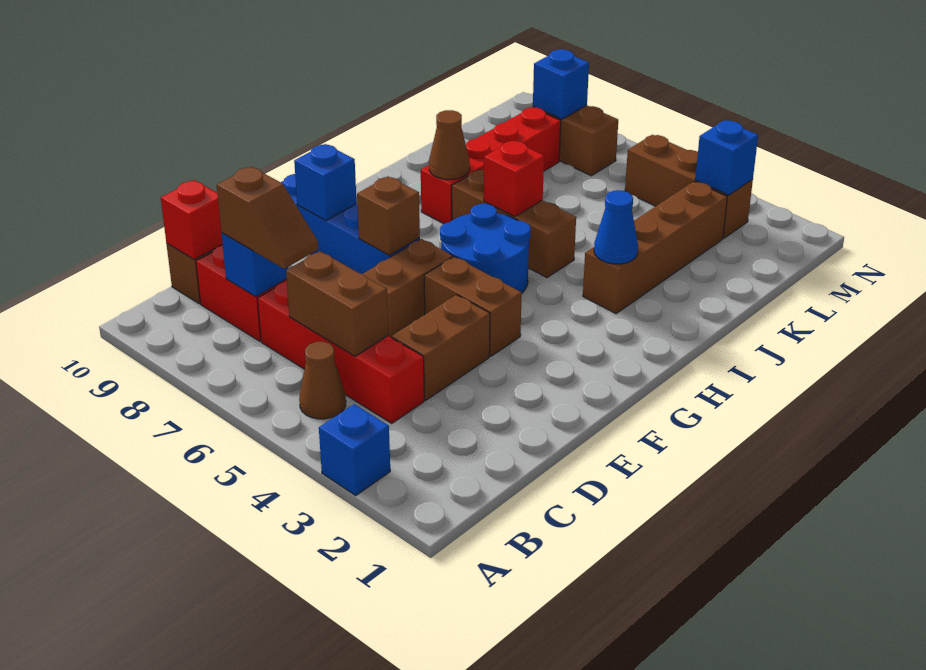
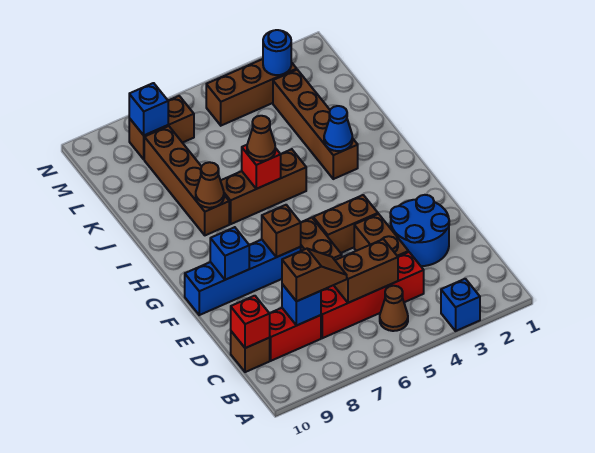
blue round brick G5:H6 level 1 -> blue round brick D2:E3 level 1
none -> brown cone I6 level 3
red brick I8:L8 level 1 -> brown brick I8:L8 level 1
blue brick M3 level 2 -> blue round brick M3 level 2

